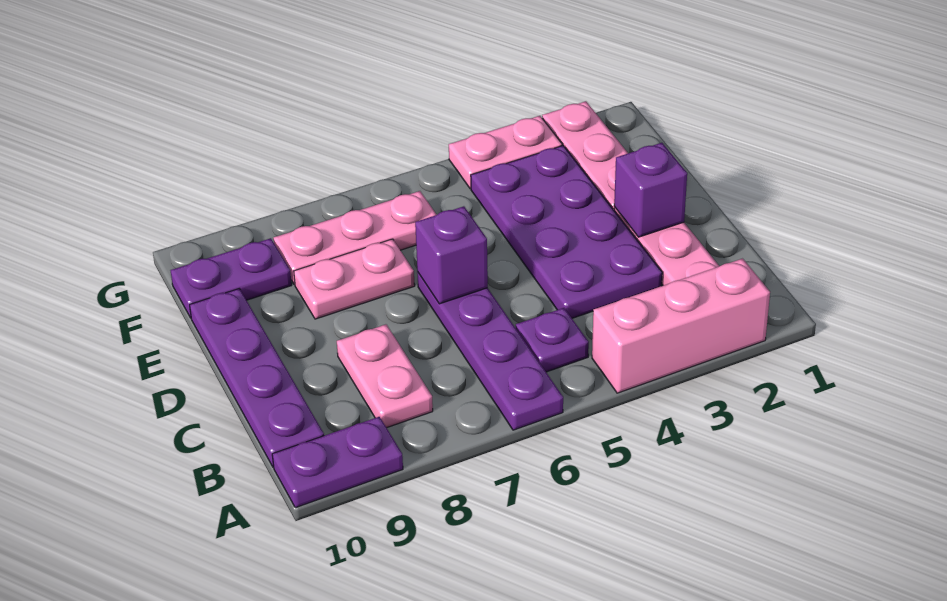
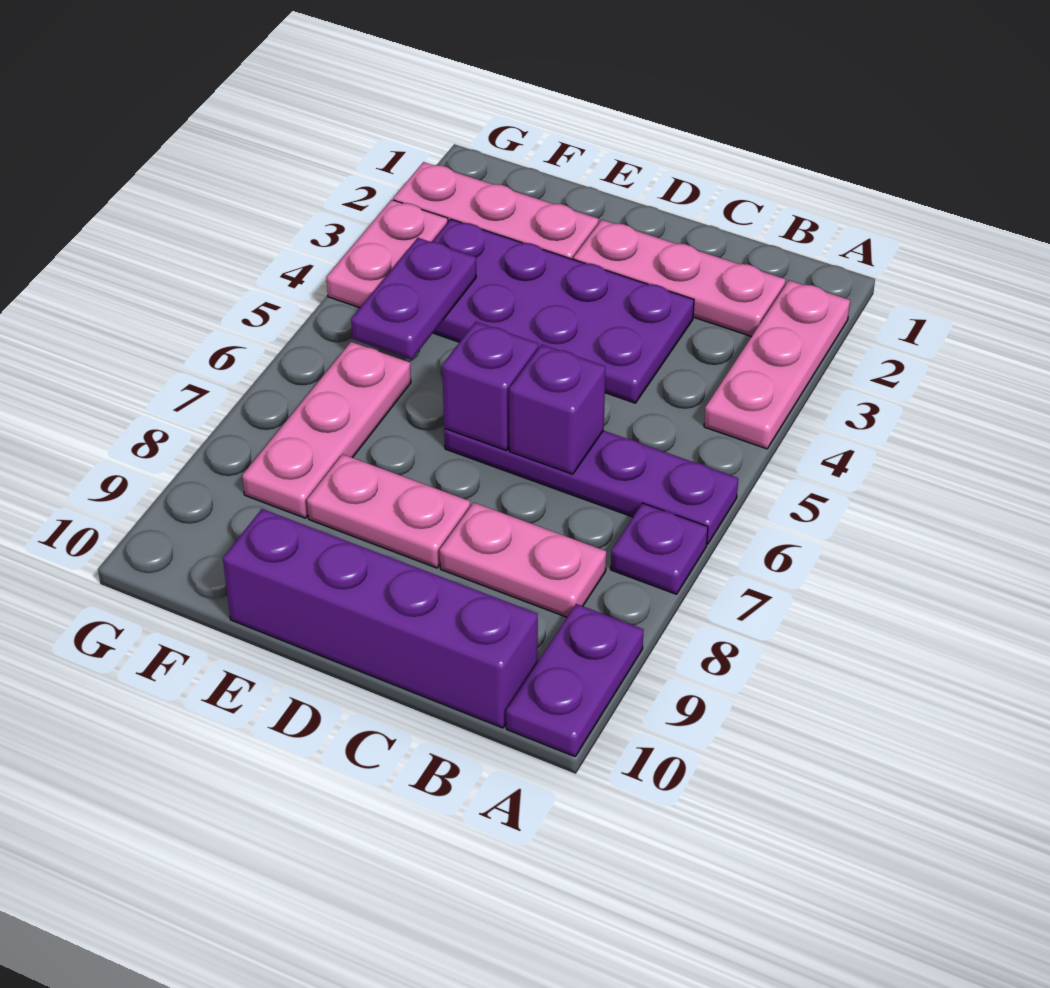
pink brick A2:A4 level 1 -> pink plate A2:A4 level 1
purple plate B5 level 1 -> purple plate A7 level 1
purple plate B10:E10 level 1 -> purple brick B10:E10 level 1
purple brick D2 level 2 -> purple brick C6 level 2
pink plate E7:E8 level 1 -> pink plate D8:E8 level 1
purple plate F9:F10 level 1 -> purple plate F4:F5 level 2

